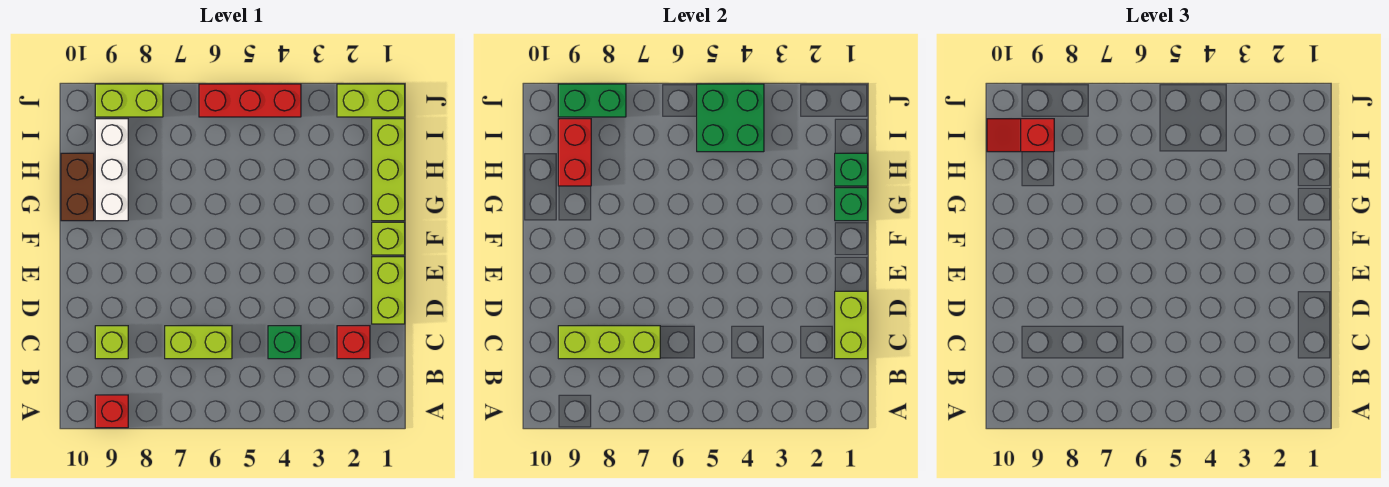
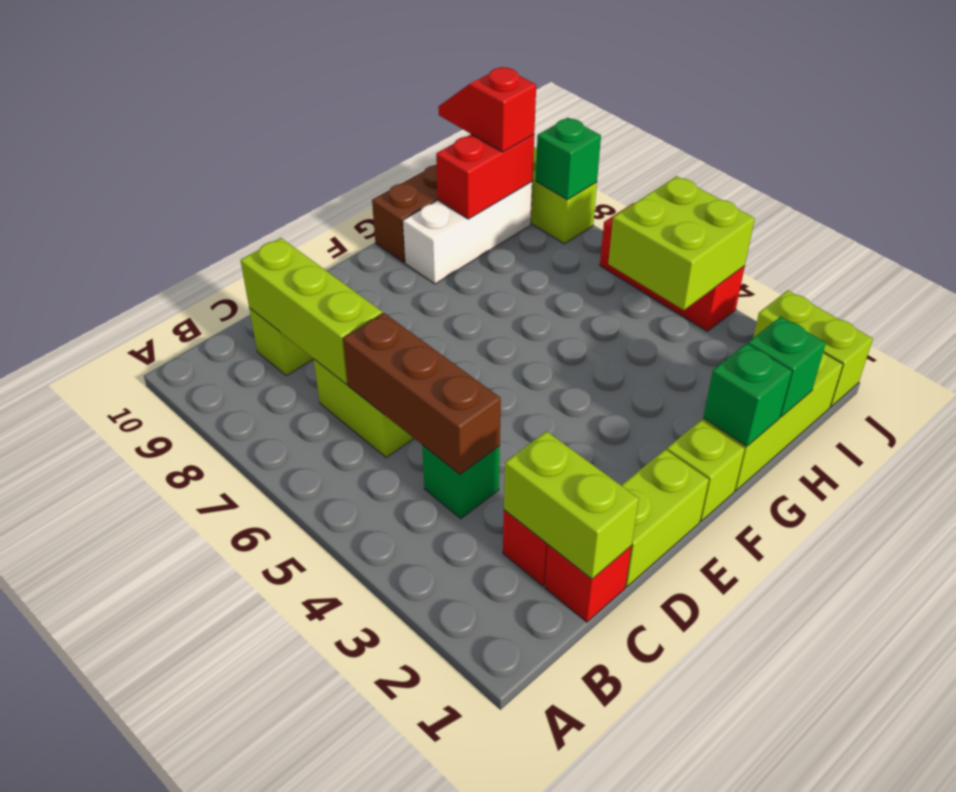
red brick A9 level 1 -> red brick C1 level 1
lime brick C1:D1 level 2 -> lime brick C1:C2 level 2
none -> brown brick C4:C6 level 2
green brick I4:J5 level 2 -> lime brick I4:J5 level 2
green brick J8:J9 level 2 -> green brick J8 level 2

